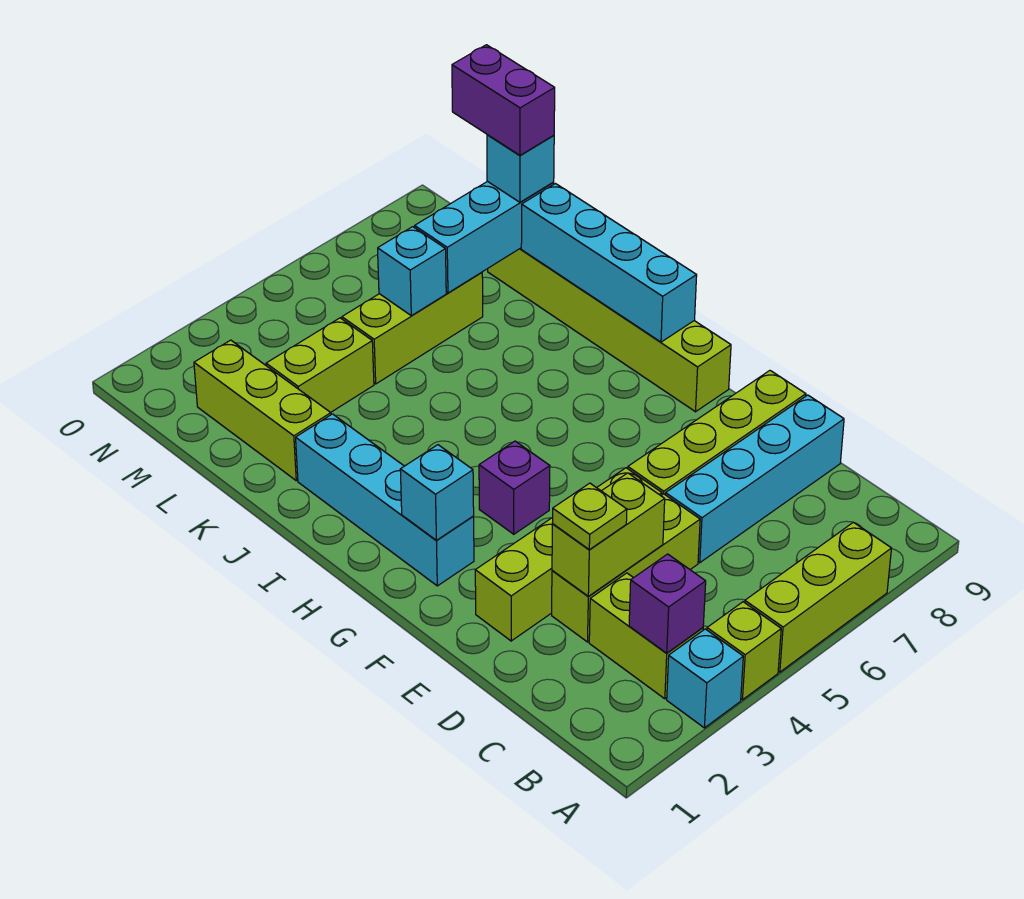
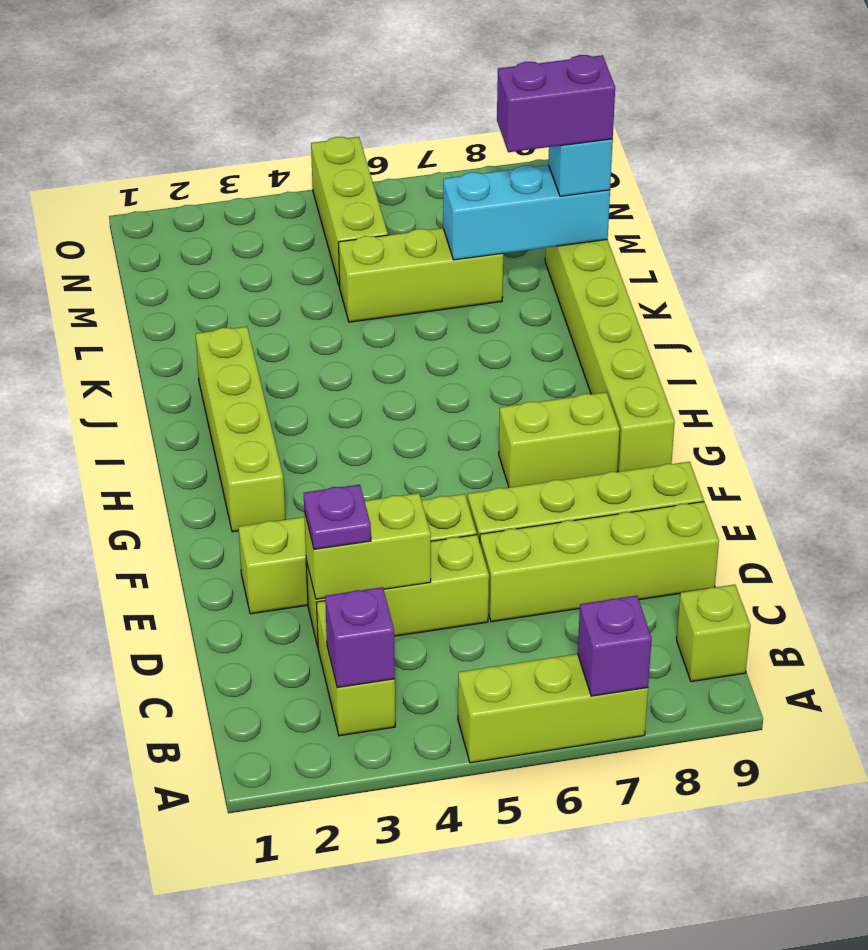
cyan brick A3 level 1 -> none
lime brick A4 level 1 -> lime brick B9 level 1
lime plate D3 level 3 -> purple plate D3 level 3
cyan brick D6:D9 level 1 -> lime brick D6:D9 level 1
cyan brick G2:J2 level 1 -> lime brick G2:J2 level 1
cyan brick G2 level 2 -> none
purple brick G4 level 1 -> purple brick A7 level 2
cyan brick H9:K9 level 2 -> none
lime brick K2:M2 level 1 -> lime brick M5:O5 level 1
lime brick L3:L4 level 1 -> lime brick G7:G8 level 1
cyan brick L6 level 2 -> none
purple brick L9:M9 level 4 -> purple brick L8:L9 level 4

